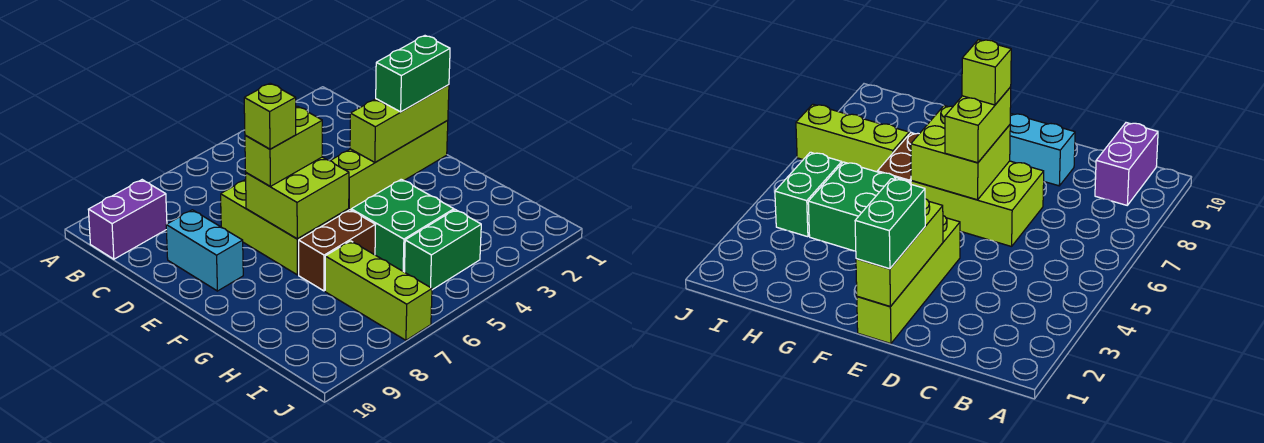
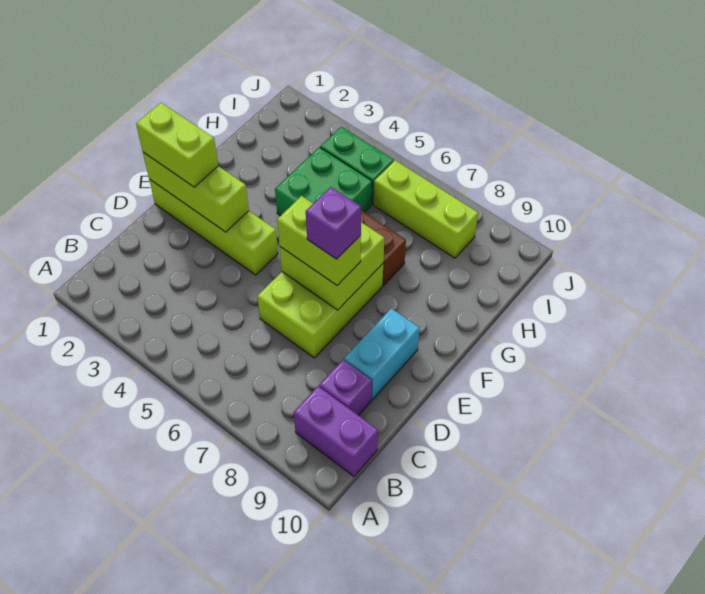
none -> purple brick C9 level 1
green brick E1:E2 level 3 -> lime brick E1:E2 level 3
lime brick E7 level 4 -> purple brick E7 level 4
lime brick H7:J7 level 1 -> lime brick I6:I8 level 1

